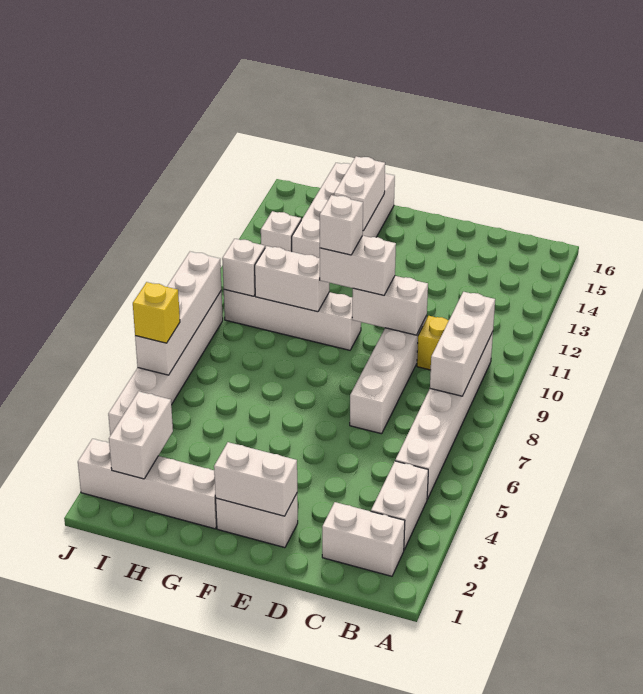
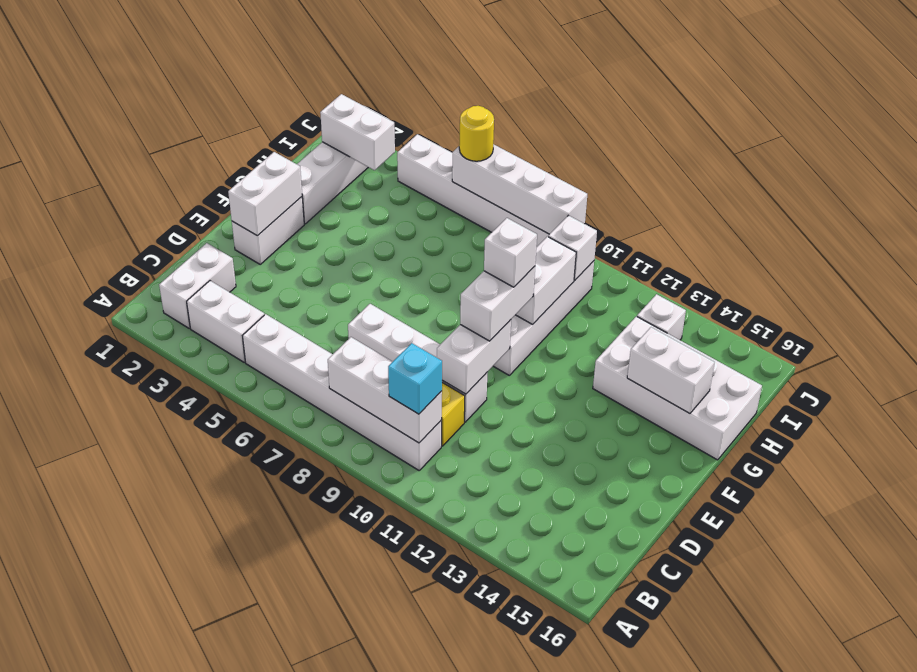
none -> cyan brick B10 level 3
yellow brick J6 level 3 -> yellow round brick J6 level 3

